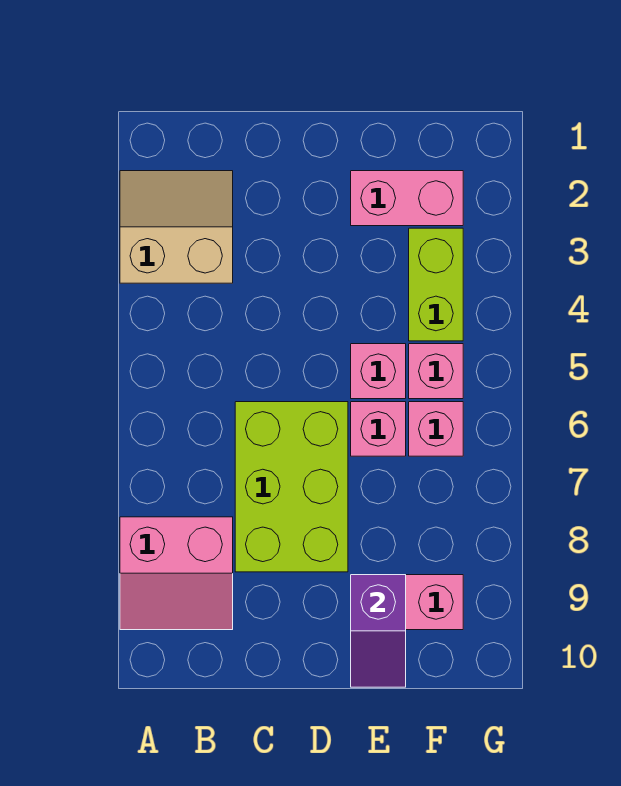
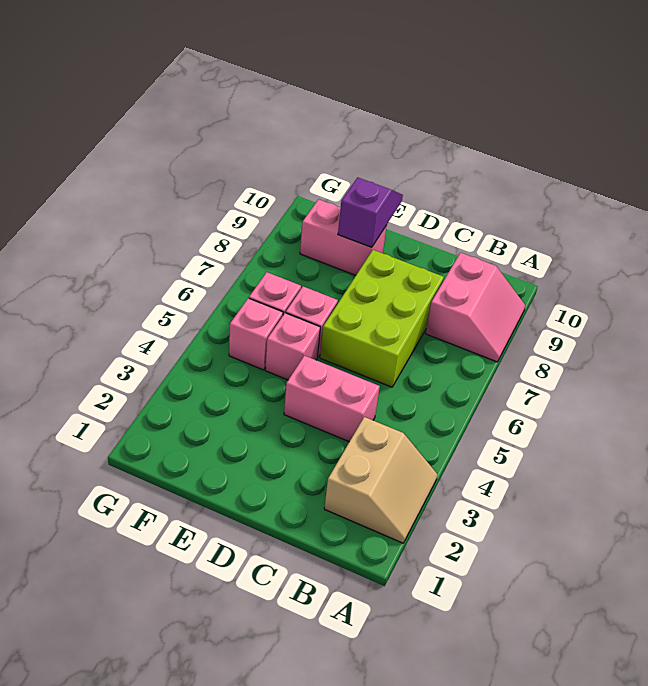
tan slope A2:B3 level 1 top 3 -> tan slope A2:B3 level 1 top B
pink slope A8:B9 level 1 top 8 -> pink slope A8:B9 level 1 top B
pink brick E2:F2 level 1 -> pink brick C4:D4 level 1
lime brick F3:F4 level 1 -> none

